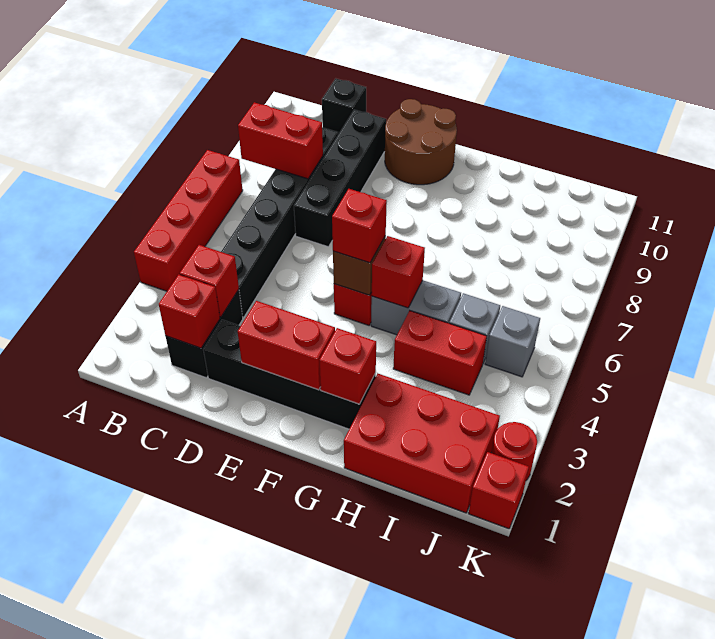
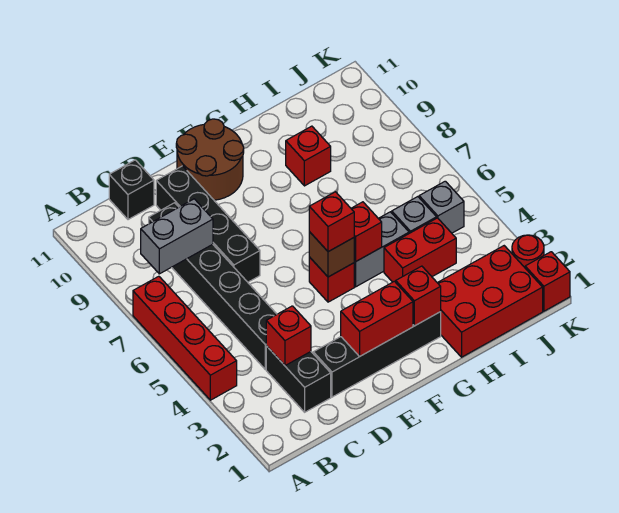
red brick B8:C8 level 2 -> grey brick B8:C8 level 2
red brick C2 level 2 -> red brick H9 level 1

